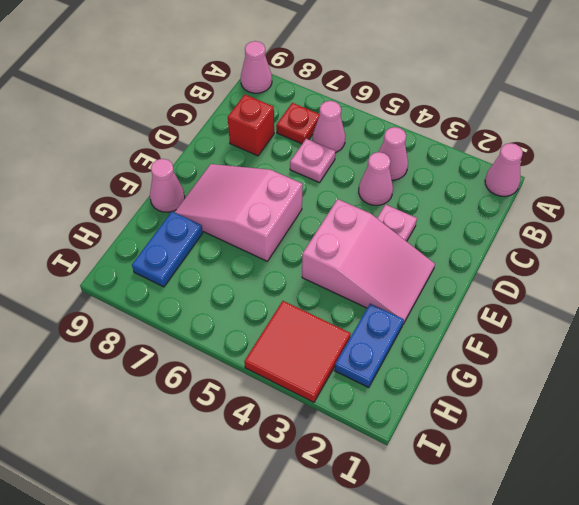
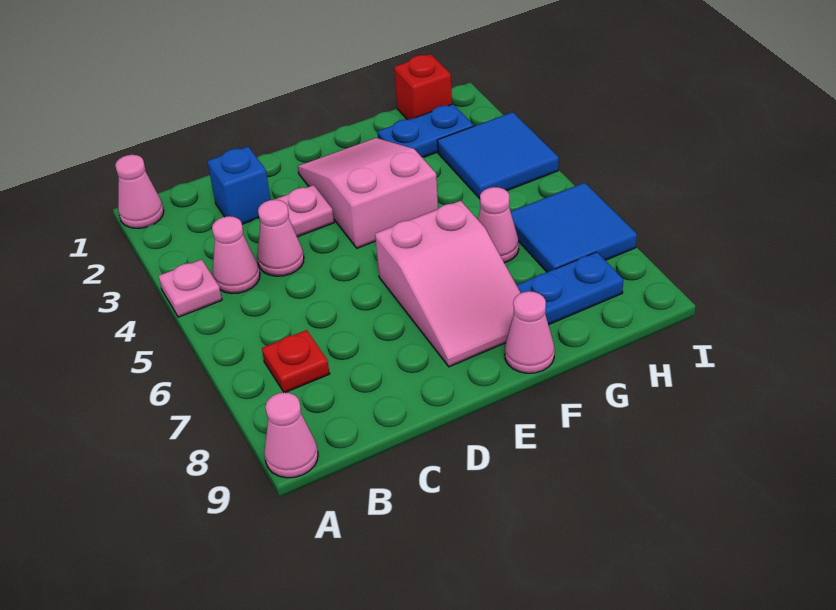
pink cone B6 level 1 -> pink cone G6 level 1
none -> blue brick C2 level 1
pink plate C6 level 1 -> pink plate A4 level 1
red brick C8 level 1 -> red brick H1 level 1
red tile H3:I4 level 1 -> blue tile H3:I4 level 1
none -> blue tile H6:I7 level 1

